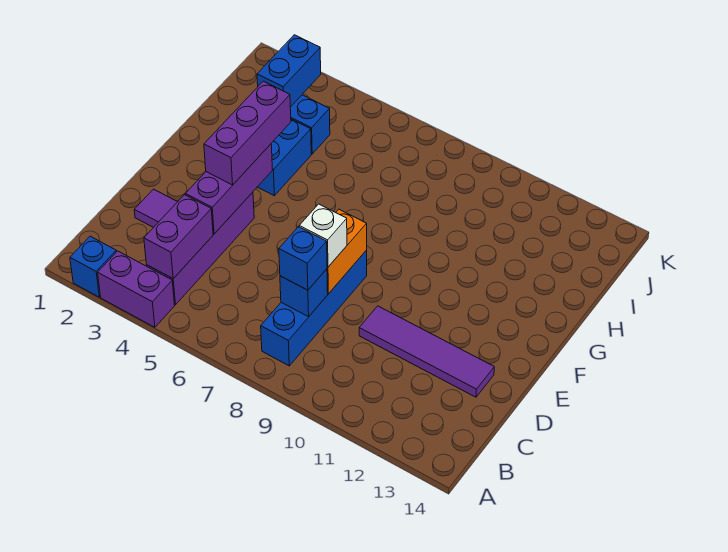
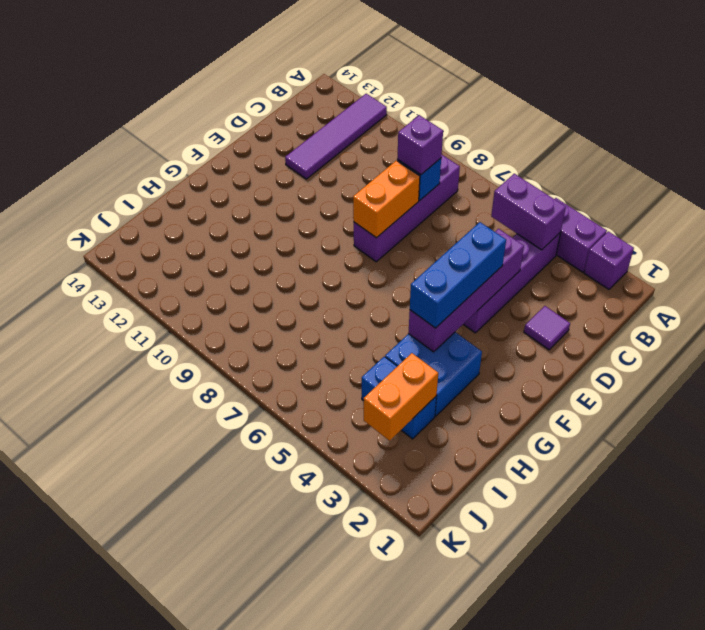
blue brick A2 level 1 -> purple brick A2 level 1
purple brick B4:C4 level 2 -> purple brick B4:B5 level 2
blue brick B8:E8 level 1 -> purple brick B8:E8 level 1
blue brick C8 level 3 -> purple brick C8 level 3
purple brick D4:F4 level 2 -> purple brick D4:G4 level 2
white brick D8 level 3 -> none
purple tile D10:D13 level 1 -> purple tile A12:D12 level 1
purple brick E4:G4 level 3 -> blue brick E4:G4 level 3
blue brick I3:J3 level 2 -> orange brick I3:J3 level 2

